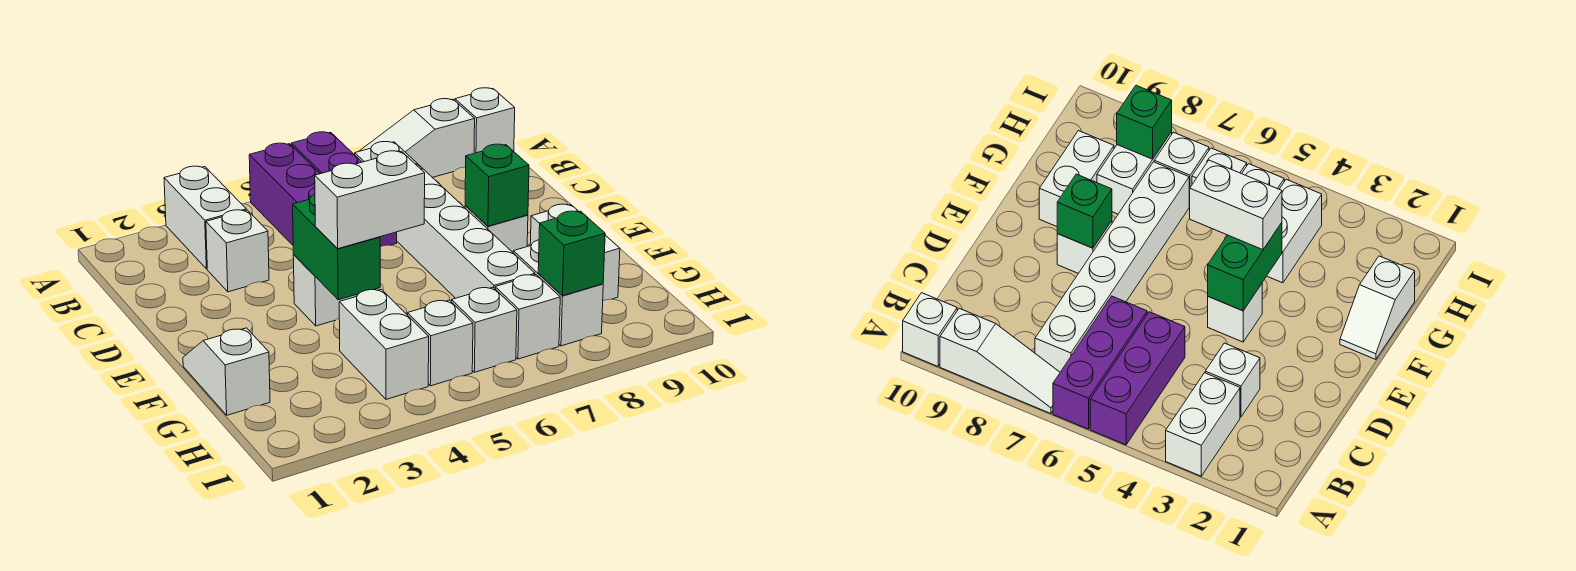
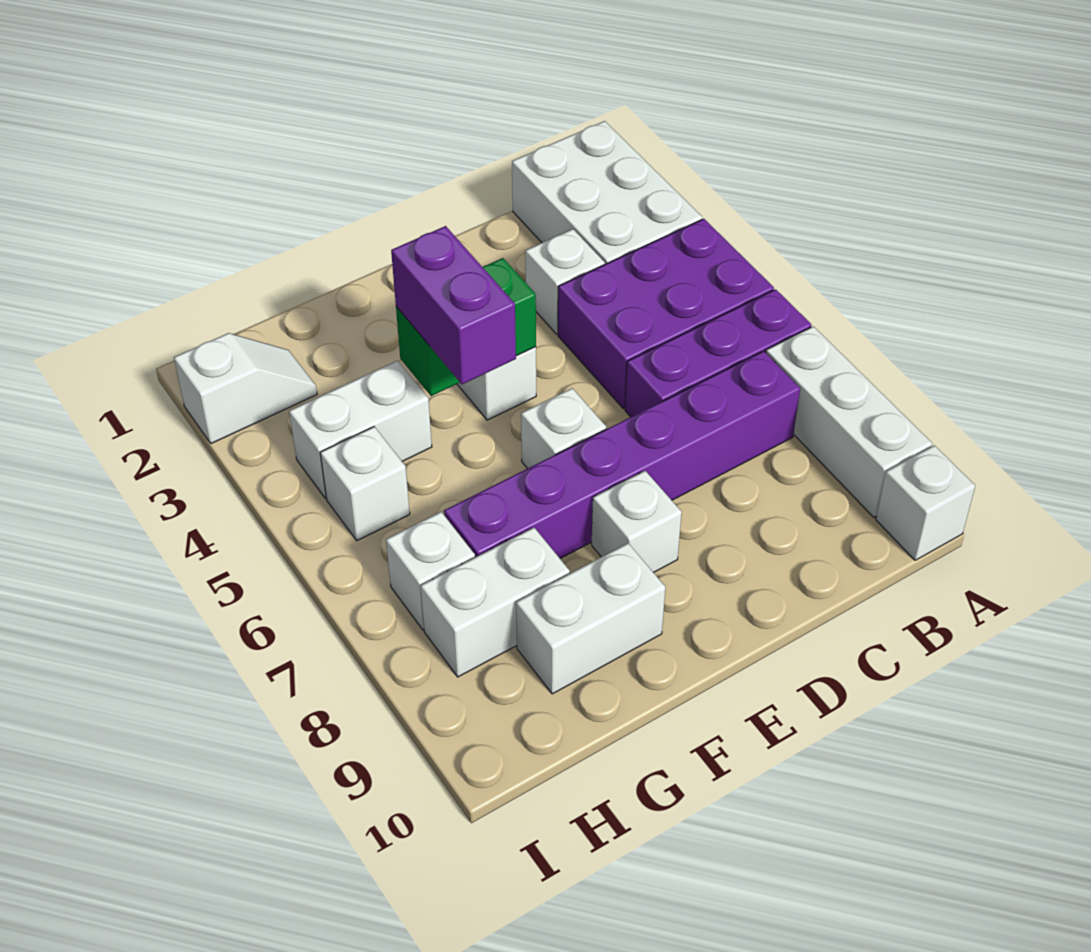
white brick A3:B3 level 1 -> white brick A1:B3 level 1
purple brick A5:C5 level 1 -> purple brick A4:C5 level 1
white slope A7:A9 level 1 top 9 -> white brick A7:A9 level 1
white brick B7:G7 level 1 -> purple brick B7:G7 level 1
green brick E8 level 2 -> none
white slope F1:G1 level 1 top G -> white slope H2:I2 level 1 top I
white brick F4:F5 level 3 -> purple brick F4:F5 level 3
white brick H6 level 1 -> white brick E6 level 1
green brick H8 level 2 -> none

